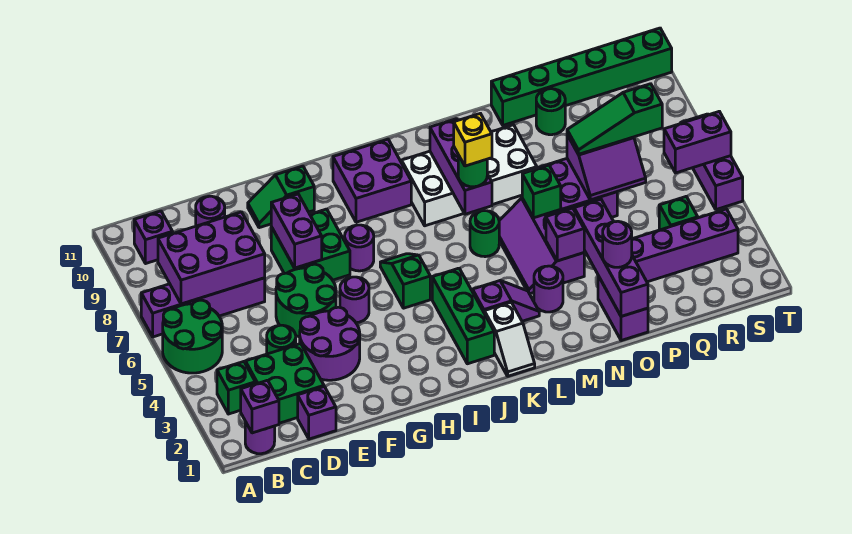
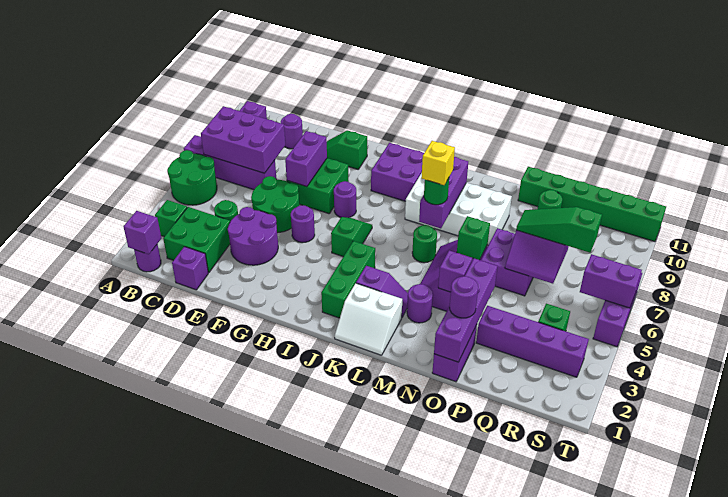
white slope K1:K2 level 1 top 2 -> white slope K1:L2 level 1 top 2

